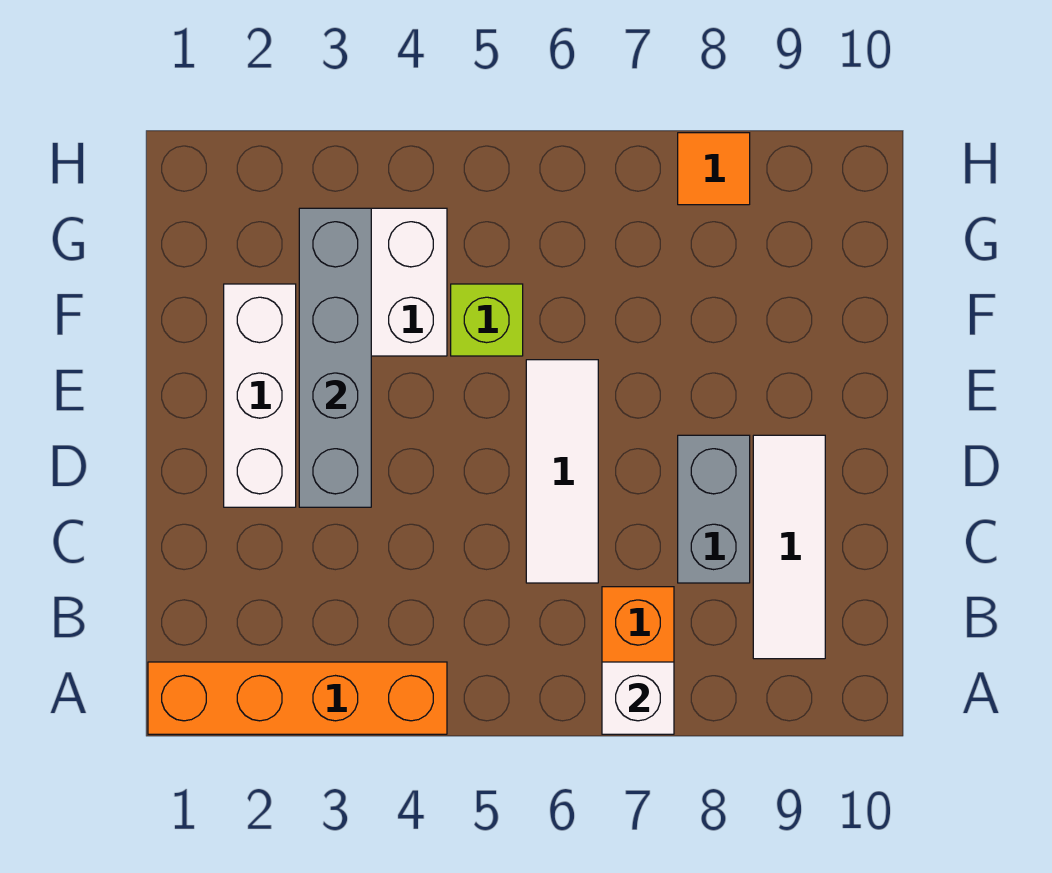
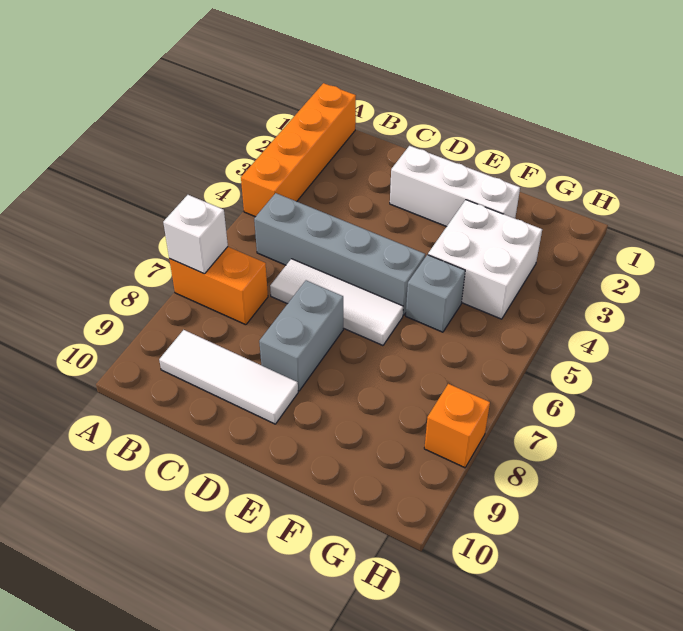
grey brick C8:D8 level 1 -> grey brick D7:D8 level 1
grey brick D3:G3 level 2 -> grey brick B5:E5 level 1
lime brick F5 level 1 -> grey brick F5 level 1
orange tile H8 level 1 -> orange brick H8 level 1

